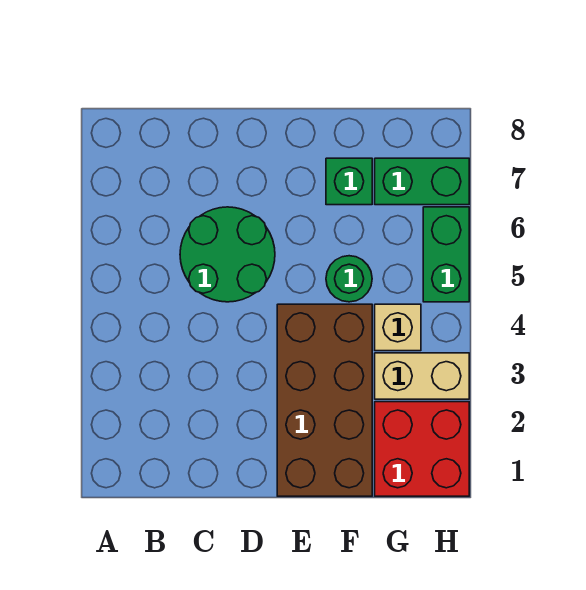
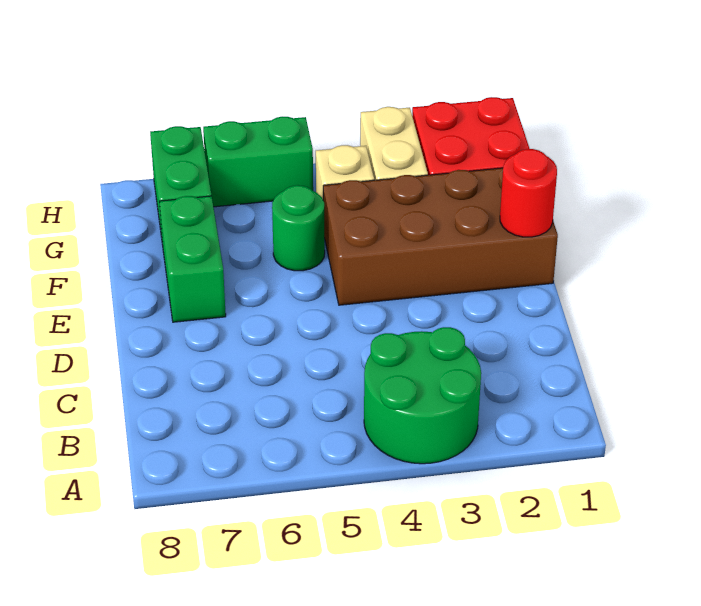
green round brick C5:D6 level 1 -> green round brick A3:B4 level 1
none -> red round brick E1 level 2
green brick F7 level 1 -> green brick E7:F7 level 1

